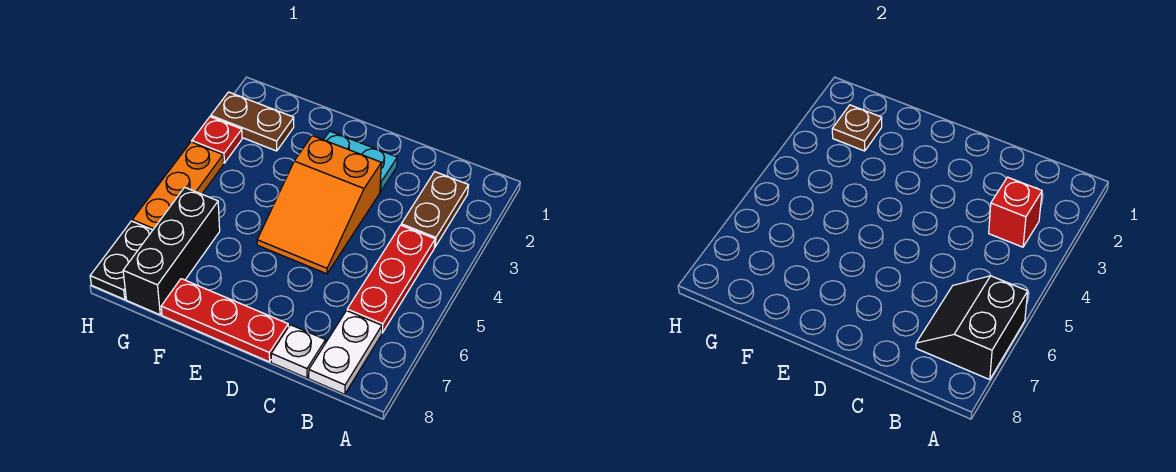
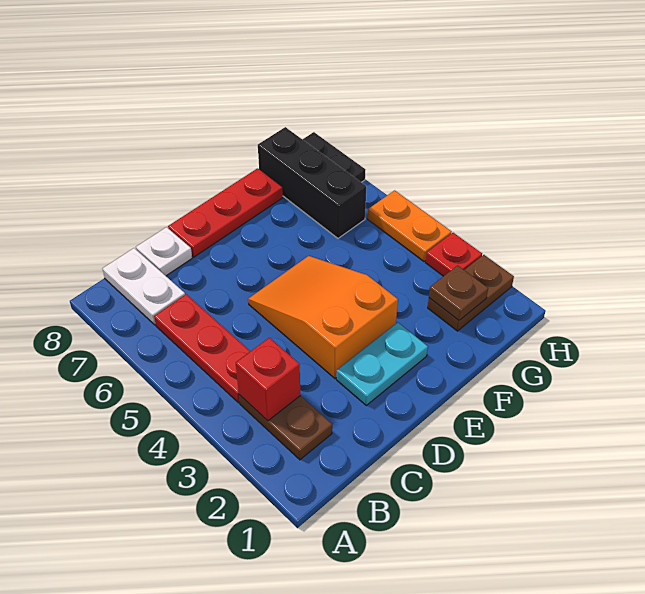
black slope A6:B7 level 2 top A -> none
orange plate H4:H6 level 1 -> orange plate H4:H5 level 1

